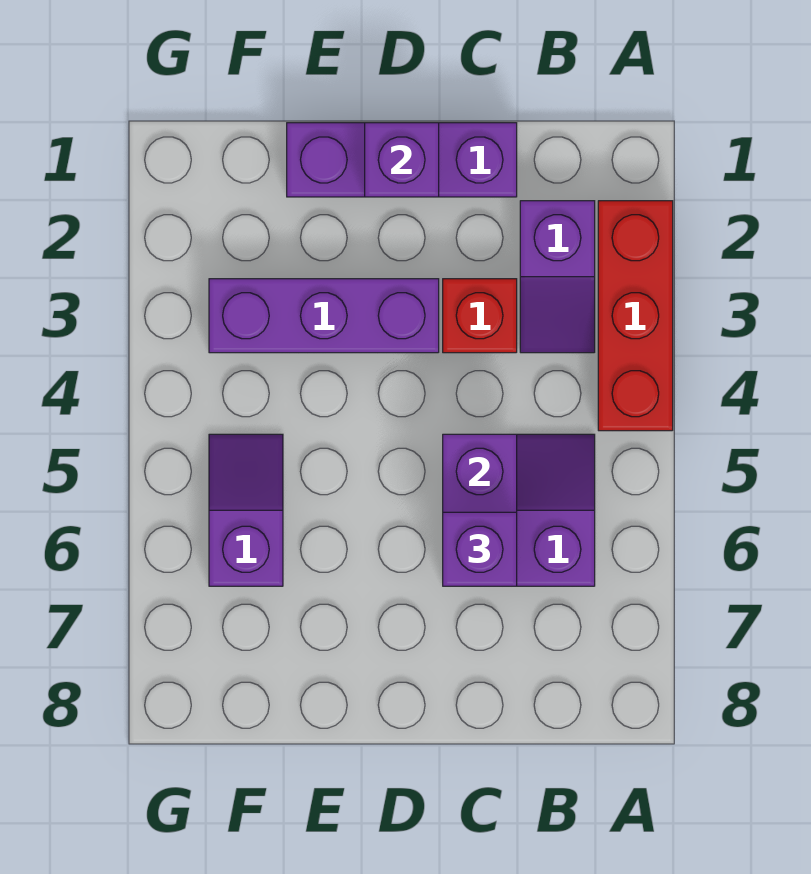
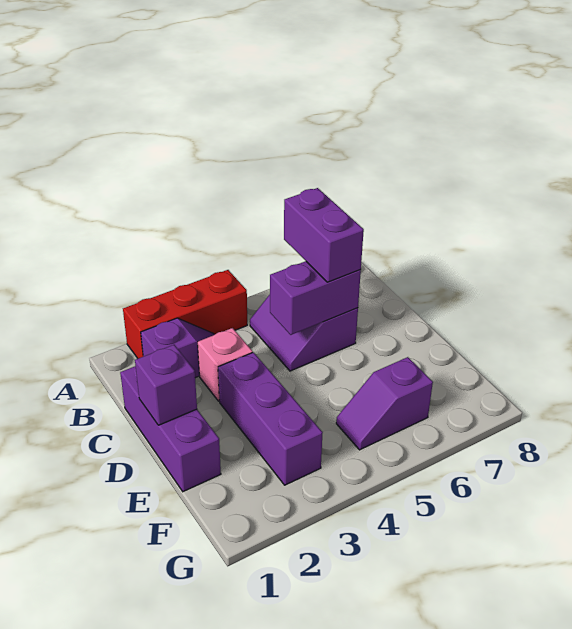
red brick C3 level 1 -> pink brick C3 level 1
purple brick C6 level 3 -> purple brick B6:C6 level 3

